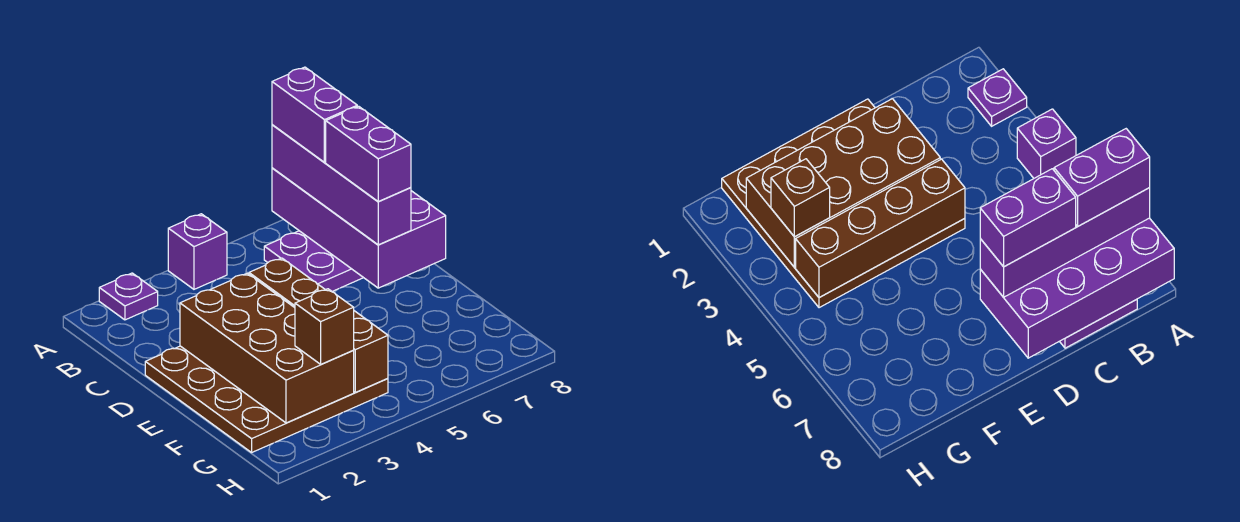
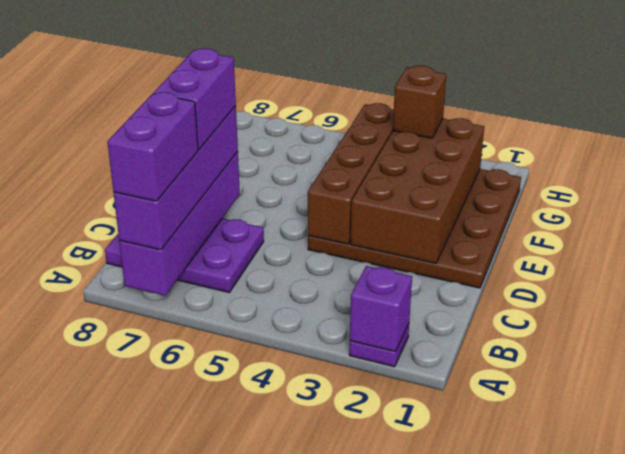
purple brick A4 level 1 -> purple brick A2 level 2
purple brick A7:D8 level 2 -> purple brick A7:D7 level 2

